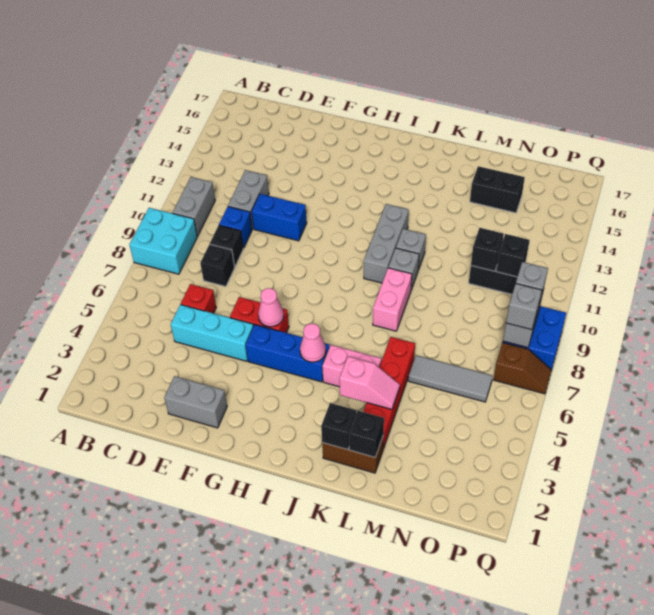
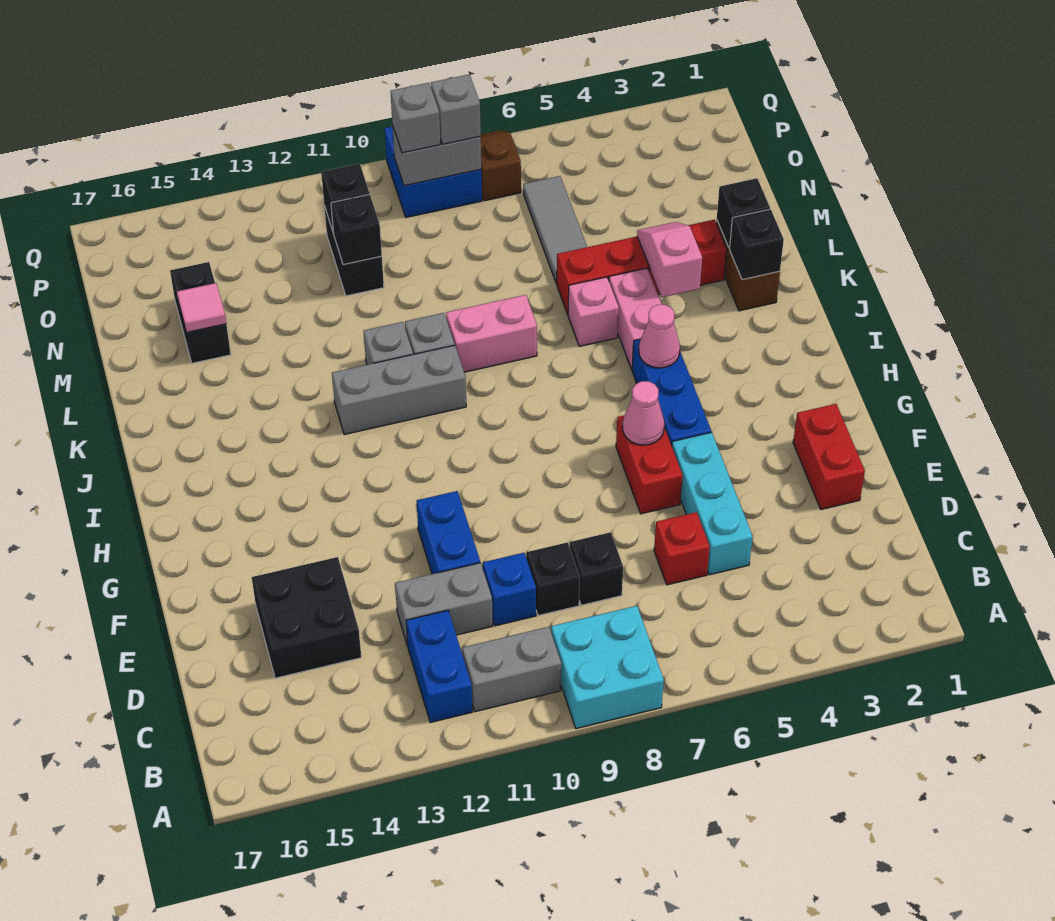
none -> blue brick B12:C12 level 1
none -> black brick D14:E15 level 1
grey brick E2:F2 level 1 -> red brick E2:F2 level 1
none -> pink brick K6 level 1
none -> pink tile M15 level 2

